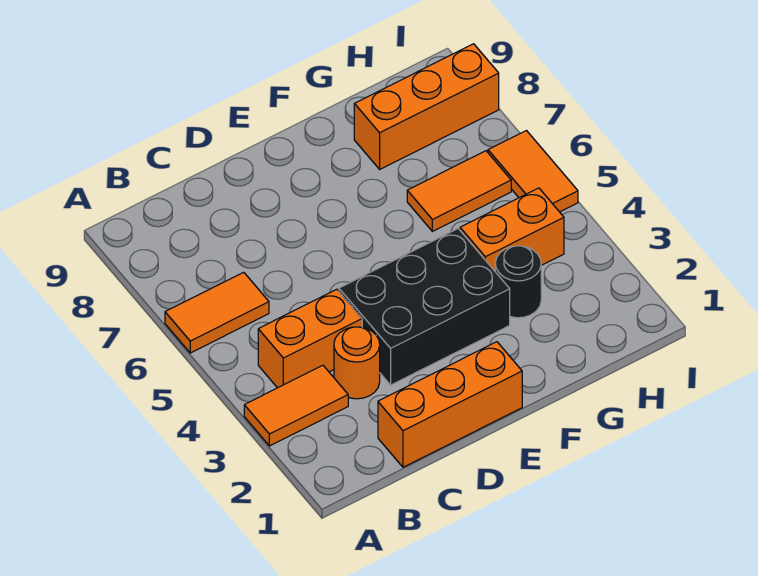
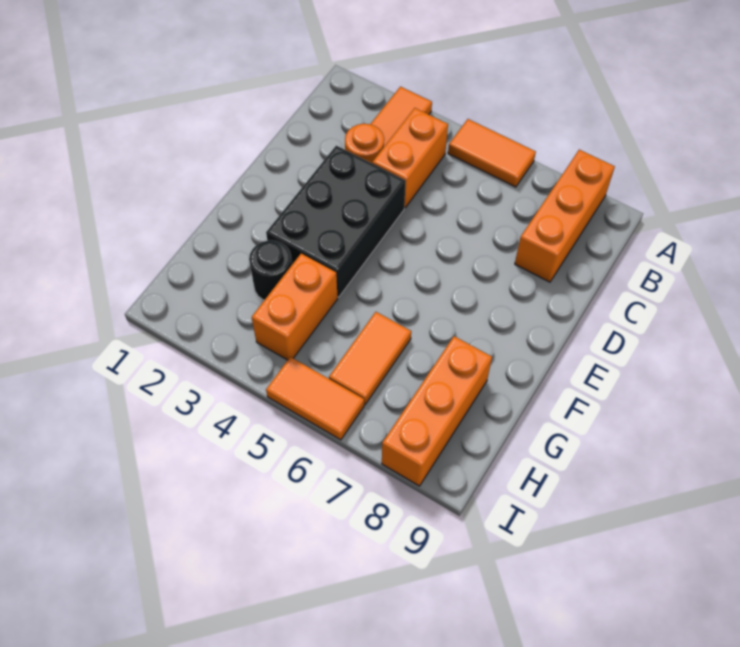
orange tile A6:B6 level 1 -> orange tile A5:A6 level 1
orange brick C1:E1 level 1 -> orange brick A8:C8 level 1

